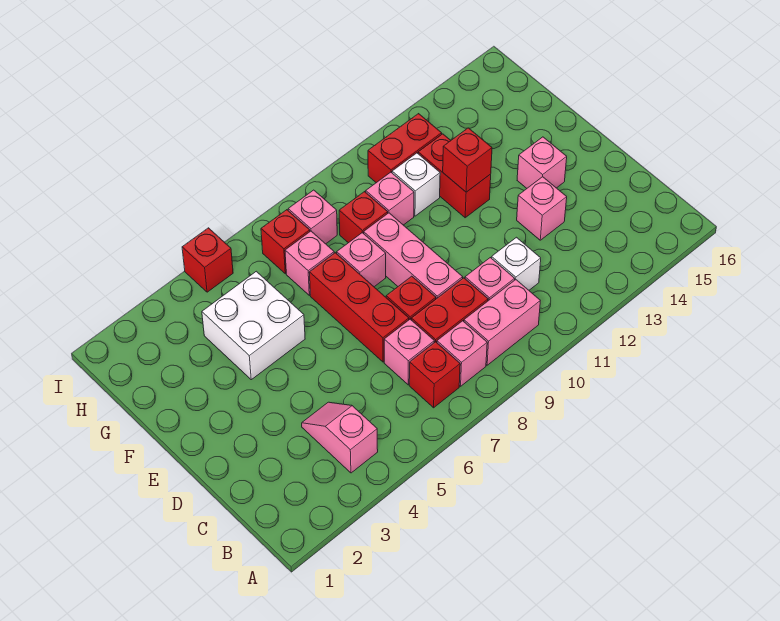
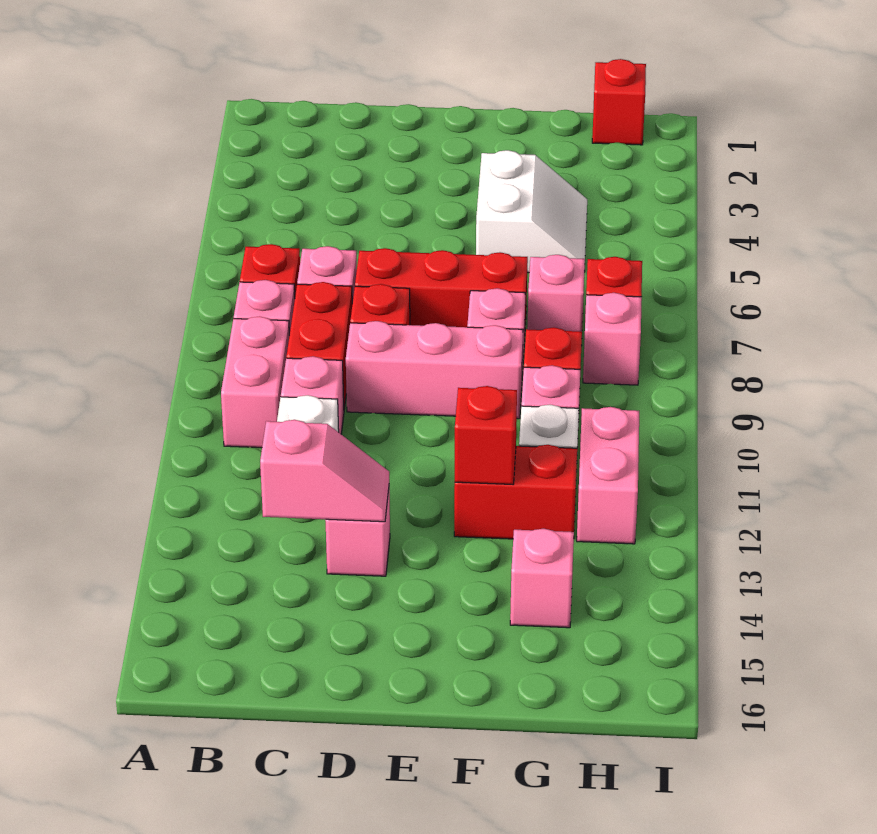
pink slope B4:C4 level 1 top B -> pink slope C13:D13 level 2 top C
pink brick E14 level 1 -> pink brick G14 level 1
white brick F4:G5 level 1 -> white slope F4:G5 level 1 top F
red brick H11:H12 level 1 -> pink brick H11:H12 level 1
red brick I5 level 1 -> red brick H1 level 1

